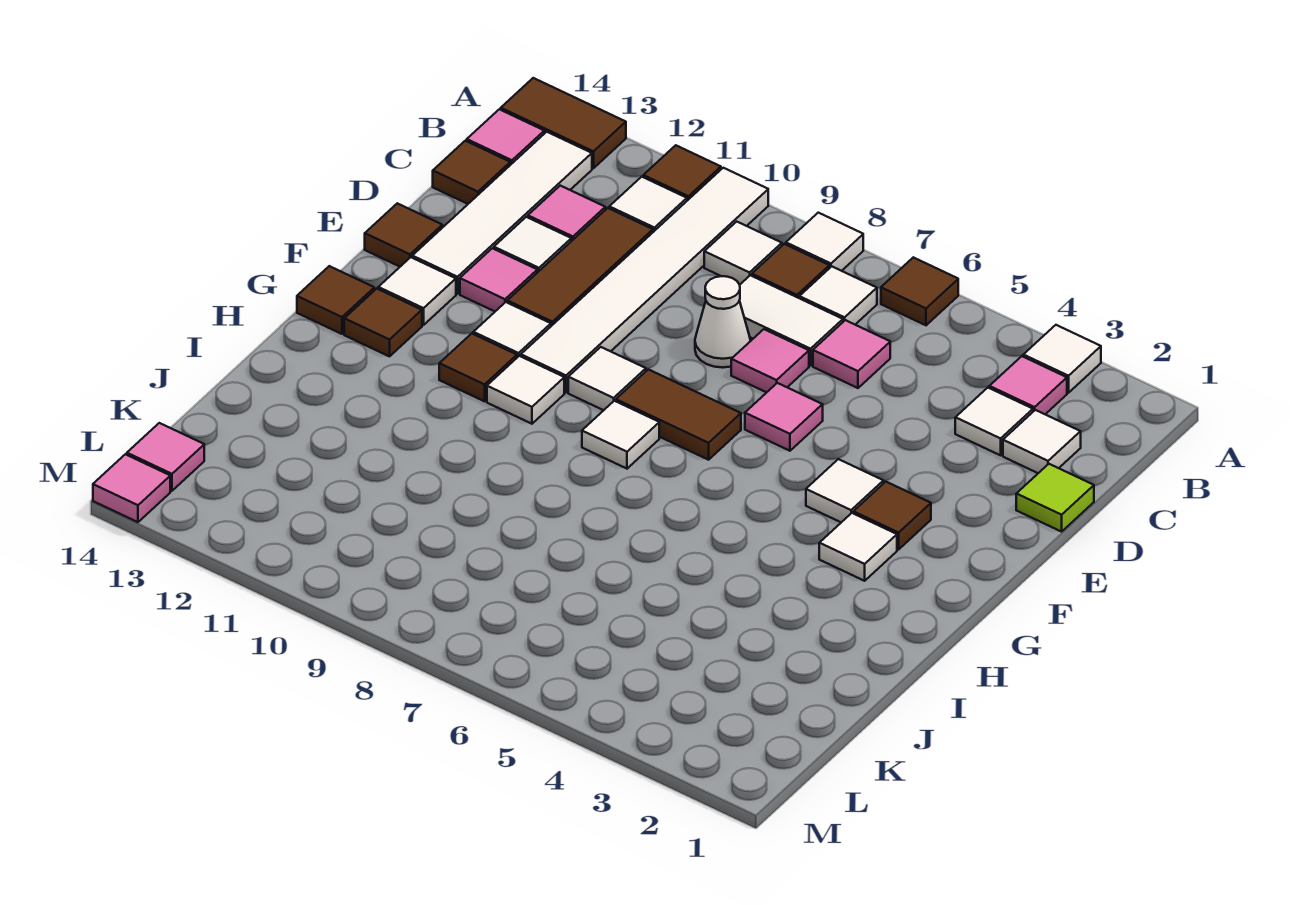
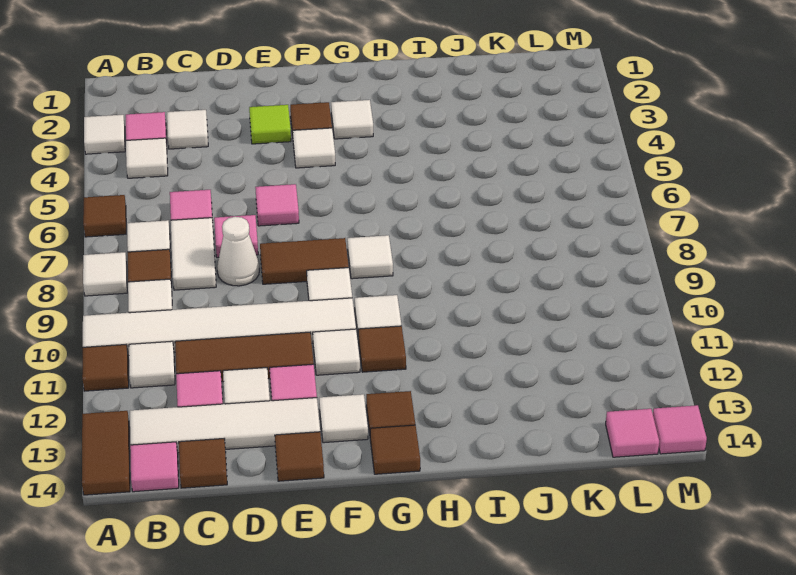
white tile C2 level 1 -> white tile B4 level 1
lime tile D1 level 1 -> lime tile E3 level 1
brown tile F7:F8 level 1 -> brown tile E8:F8 level 1

